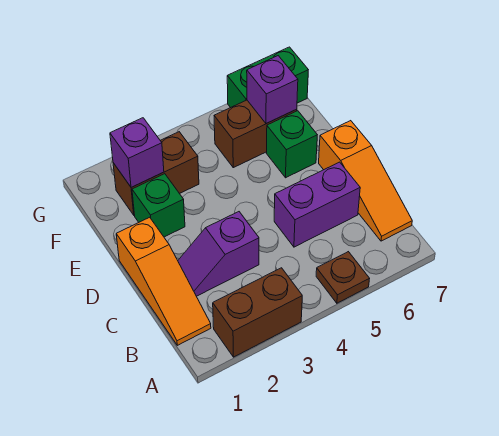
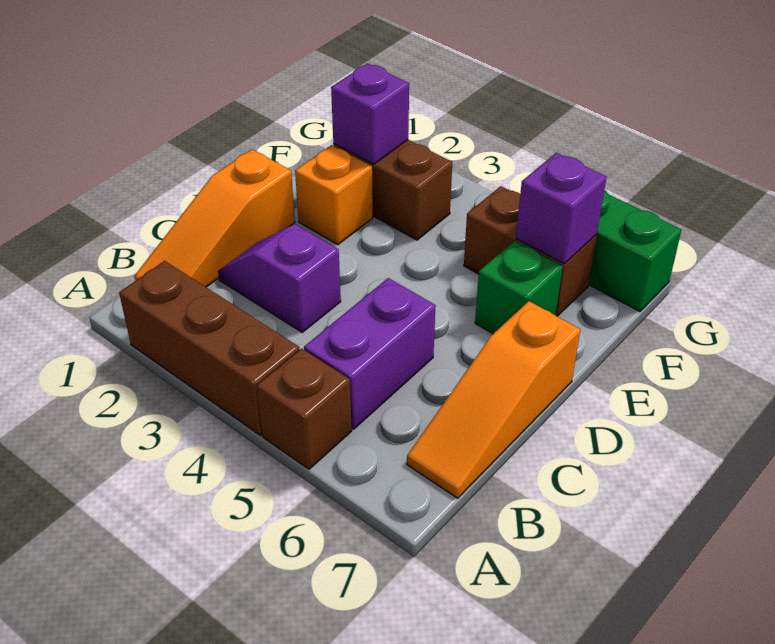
brown brick A2:A3 level 1 -> brown brick A2:A4 level 1
brown plate A5 level 1 -> brown brick A5 level 1
purple brick C5:C6 level 1 -> purple brick B5:C5 level 1
green brick E2 level 1 -> orange brick E2 level 1

